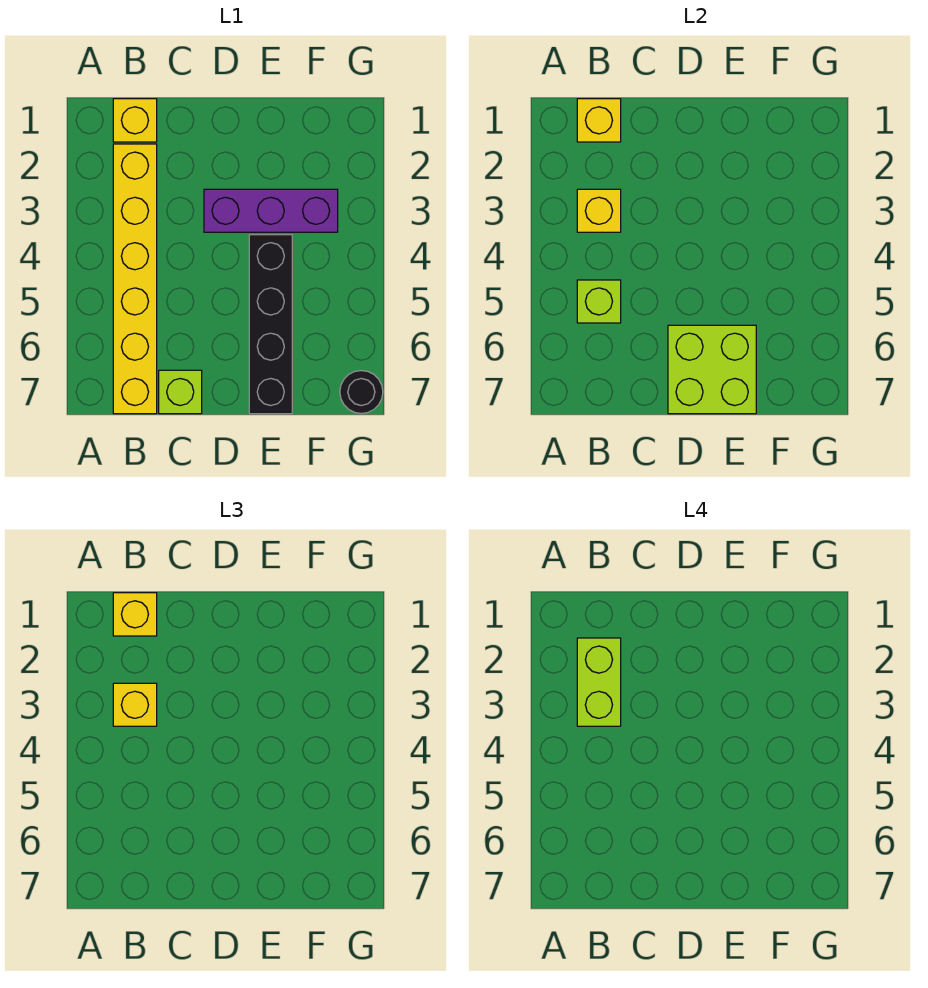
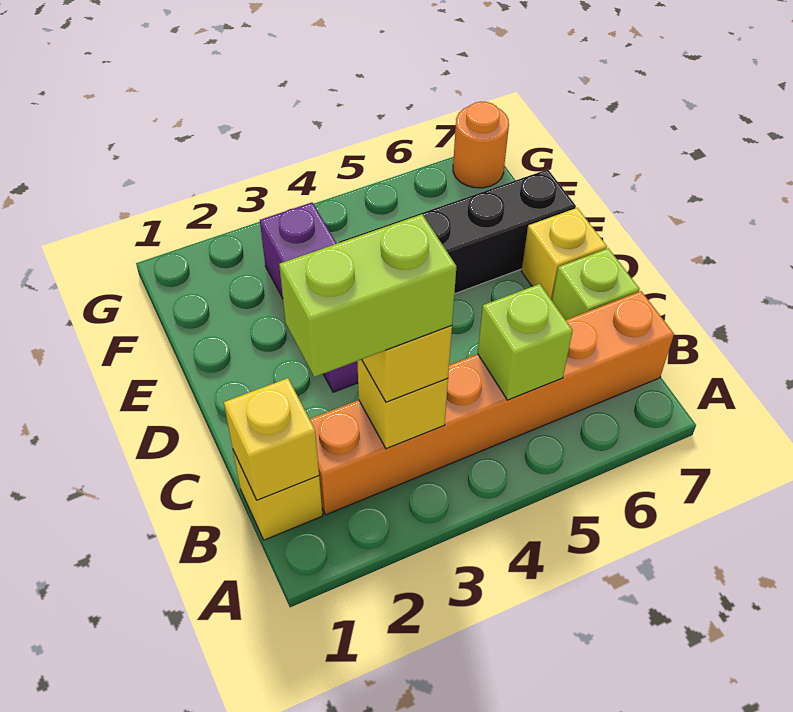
yellow brick B1 level 3 -> yellow brick D7 level 1
yellow brick B2:B7 level 1 -> orange brick B2:B7 level 1
lime brick D6:E7 level 2 -> none
black round brick G7 level 1 -> orange round brick G7 level 1

